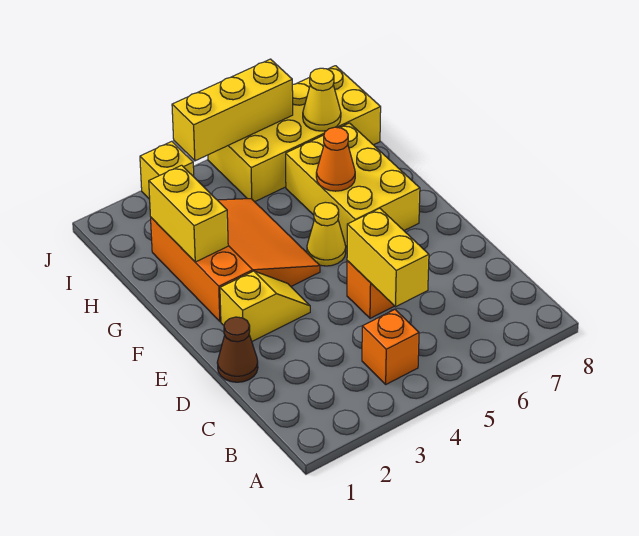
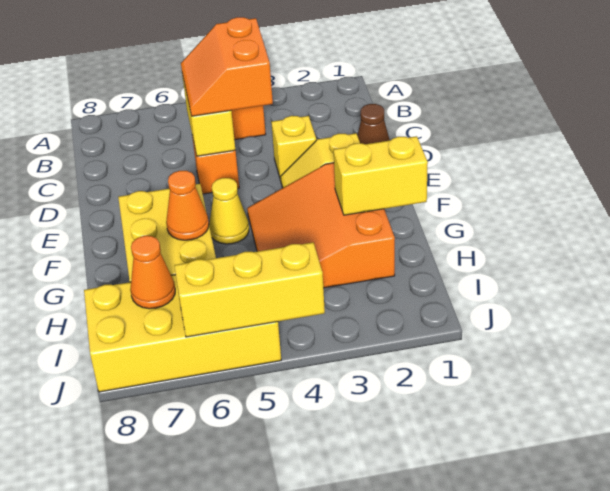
none -> orange slope C4:D5 level 3 top 4
yellow brick G2:H2 level 2 -> yellow brick G1:G2 level 2
yellow cone I7 level 2 -> orange cone I7 level 2
yellow brick J3 level 1 -> yellow brick D3 level 1

